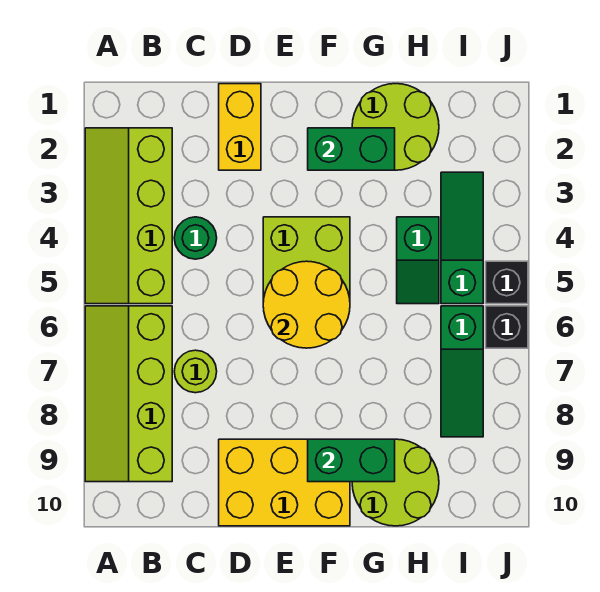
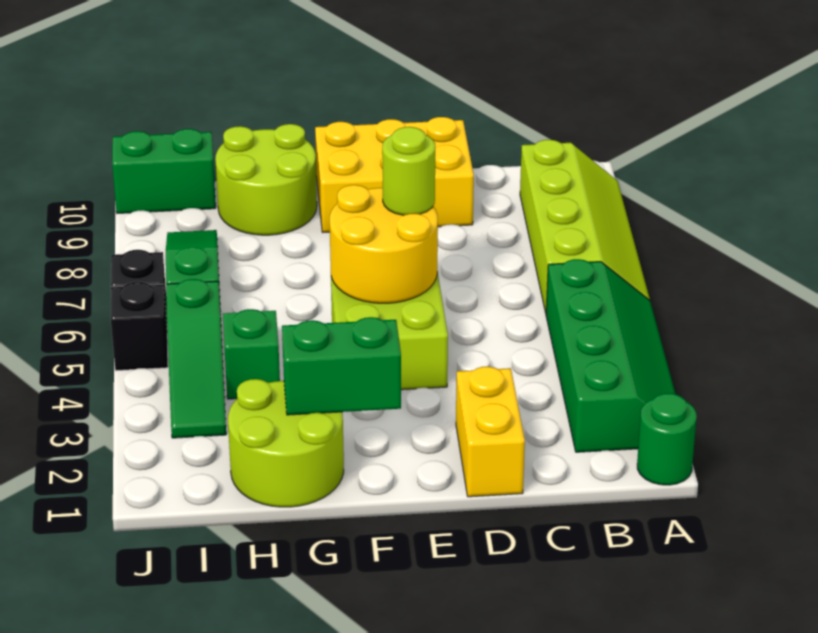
lime slope A2:B5 level 1 top B -> green slope A2:B5 level 1 top B
green round brick C4 level 1 -> green round brick A1 level 1
lime round brick C7 level 1 -> lime round brick E6 level 3
green brick F9:G9 level 2 -> green brick I10:J10 level 1

